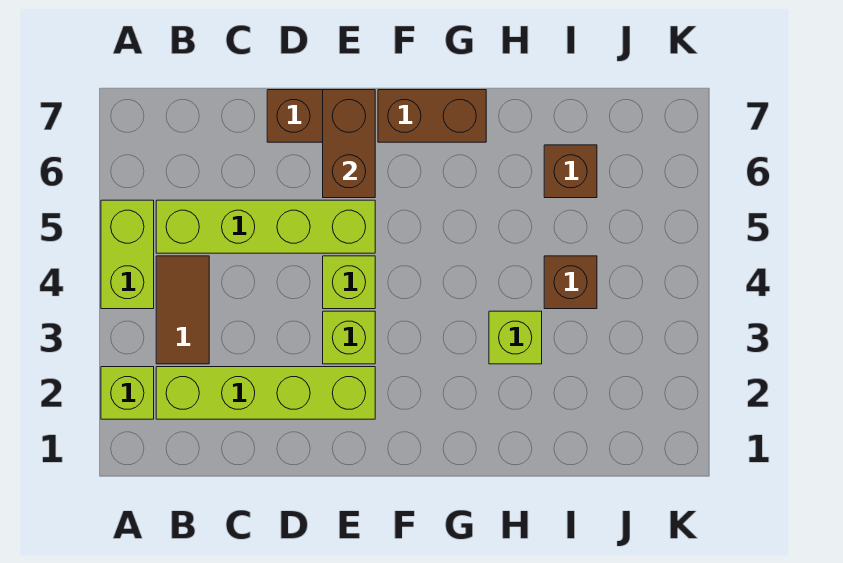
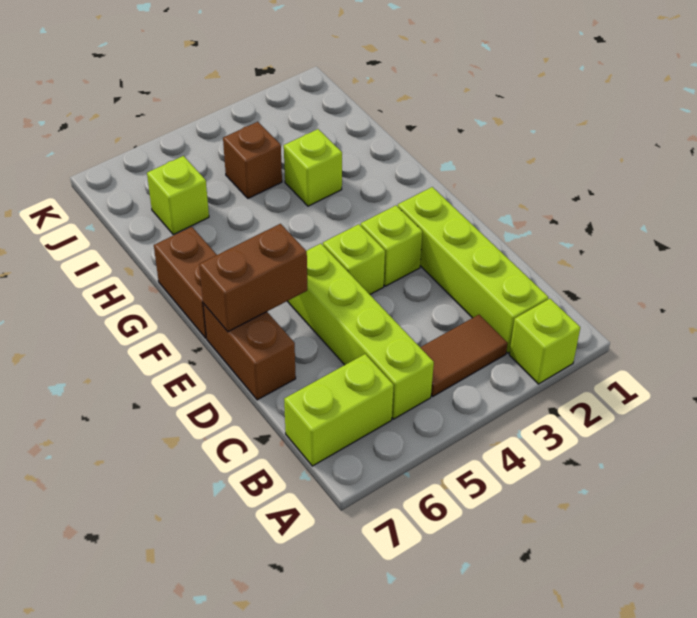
lime brick A4:A5 level 1 -> lime brick B6:B7 level 1
brown brick I6 level 1 -> lime brick I6 level 1

